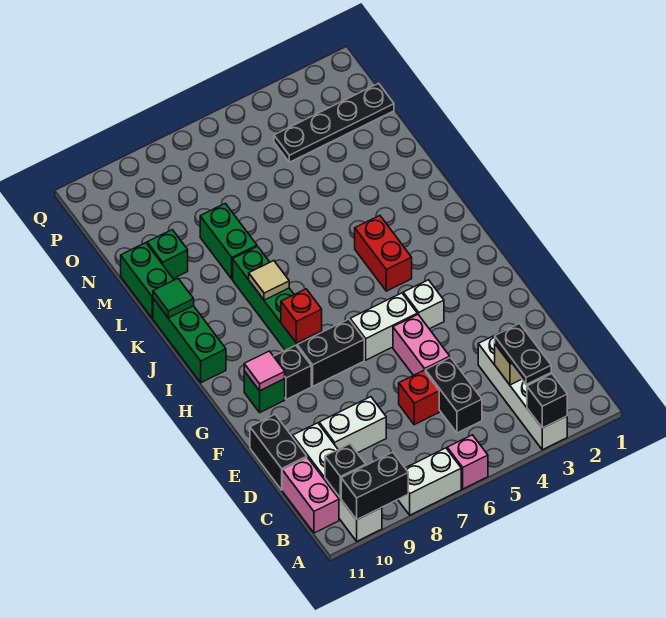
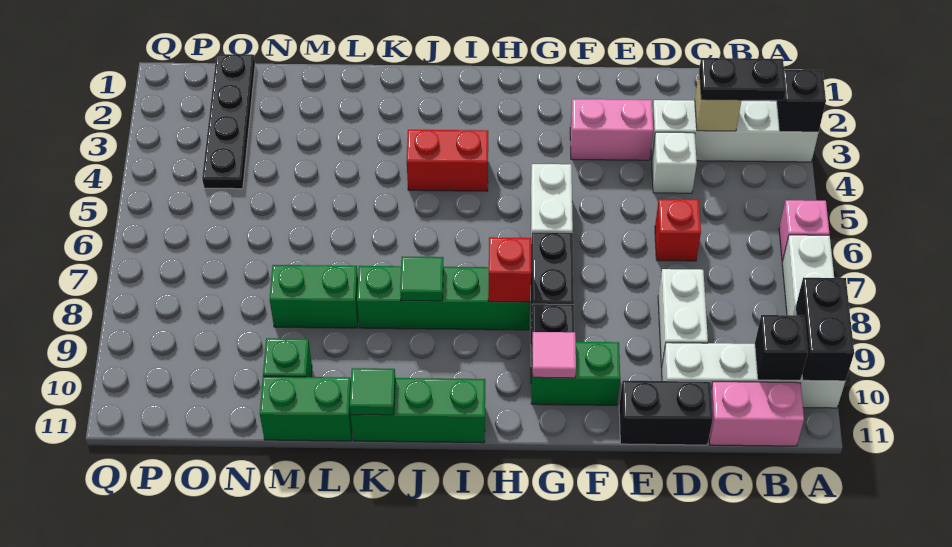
black brick C5:D5 level 1 -> none
pink brick E5:F5 level 1 -> pink brick E3:F3 level 1
white brick G4 level 1 -> white brick D4 level 1
green brick G10 level 1 -> green brick F10:G10 level 1
tan tile J8 level 2 -> green tile J8 level 2

